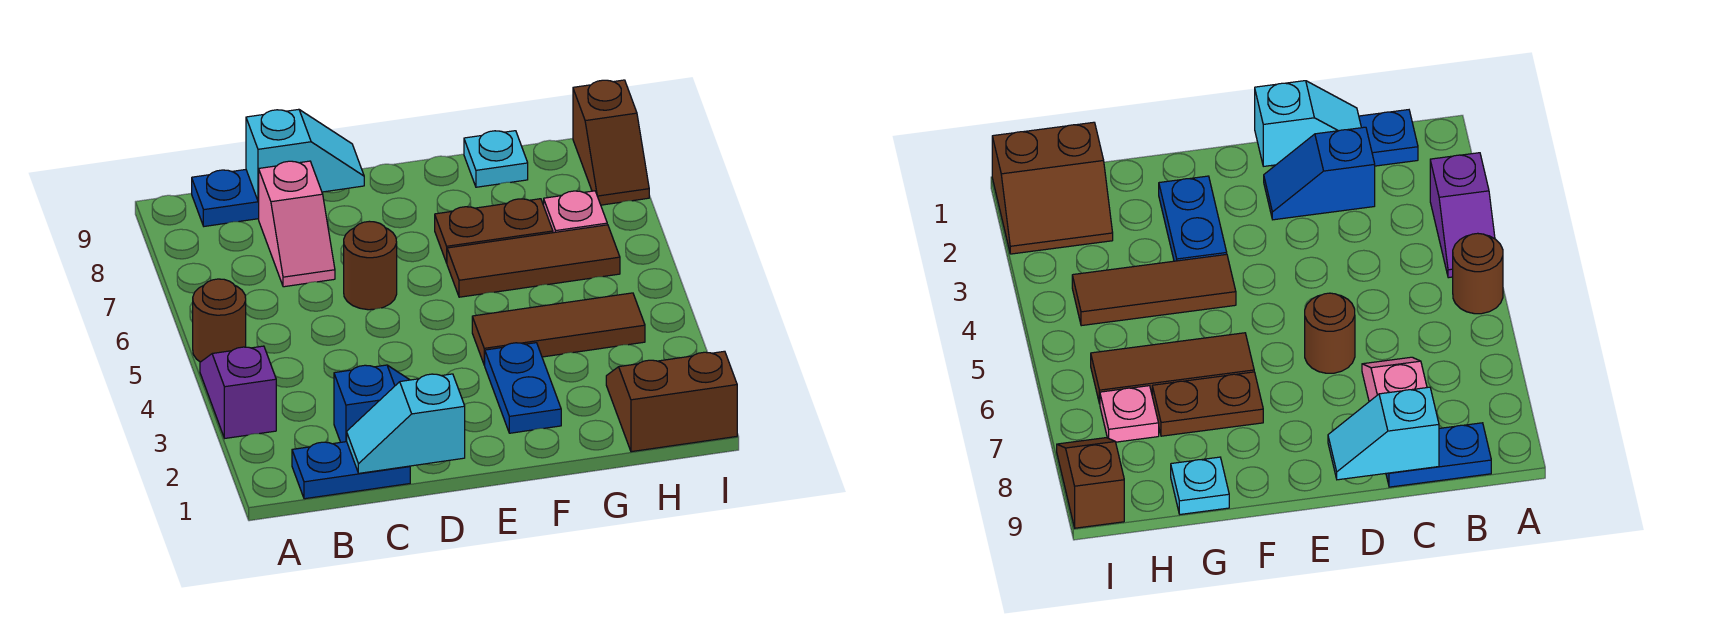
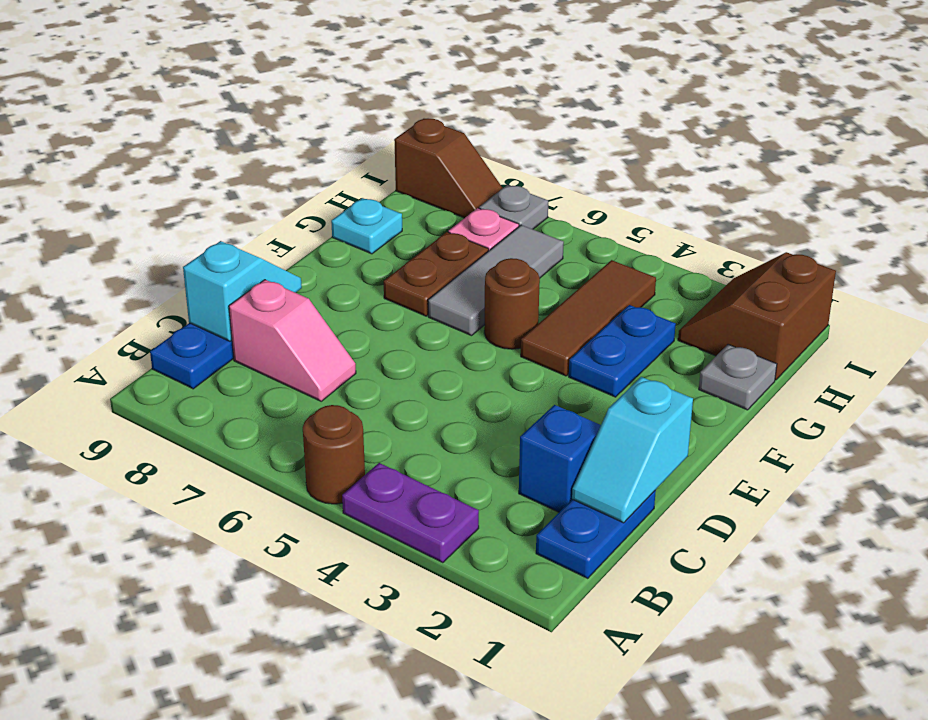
purple slope A3:A4 level 1 top 3 -> purple plate A3:A4 level 1
brown round brick D6 level 1 -> brown round brick F5 level 1
blue plate F2:F3 level 1 -> blue plate F3:G3 level 1
brown tile F6:H6 level 1 -> grey tile F6:H6 level 1
none -> grey plate G1 level 1
none -> grey plate I7 level 1

